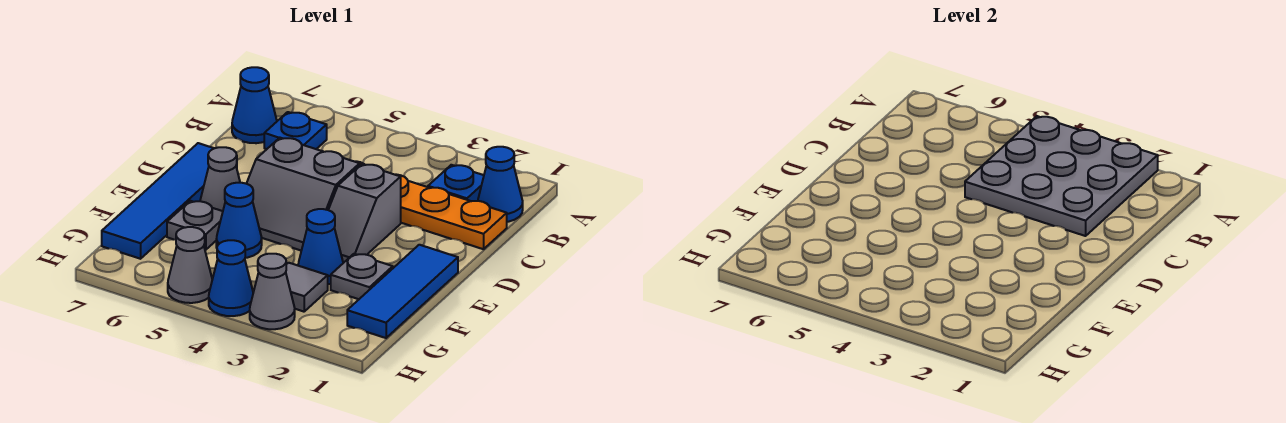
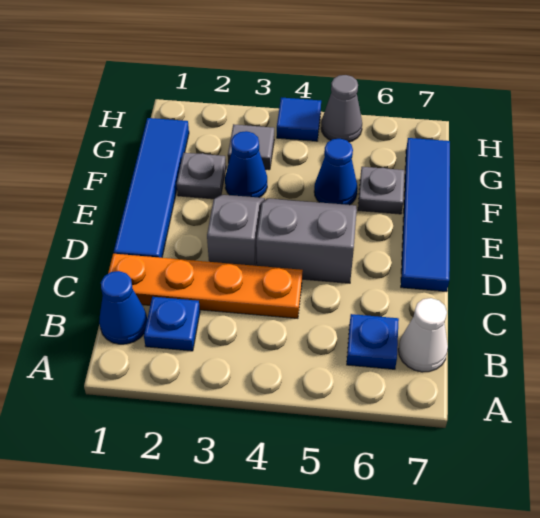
grey plate A2:C4 level 2 -> none
blue cone B7 level 1 -> white cone B7 level 1
blue tile E1:G1 level 1 -> blue tile D1:G1 level 1
grey cone E6 level 1 -> none
grey cone H3 level 1 -> none
blue cone H4 level 1 -> blue tile H4 level 1

